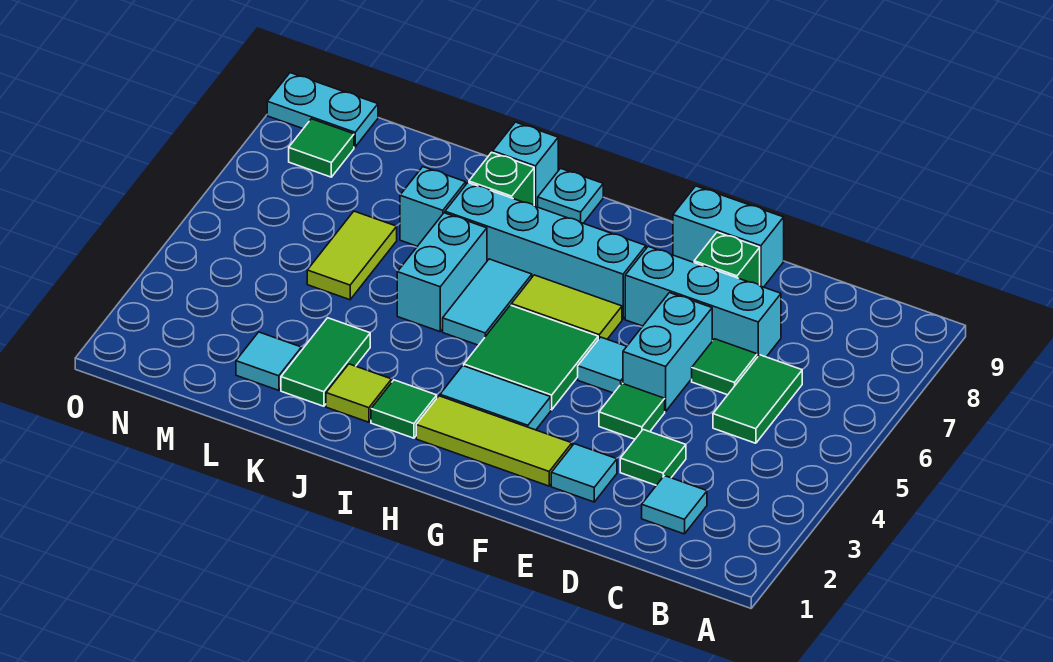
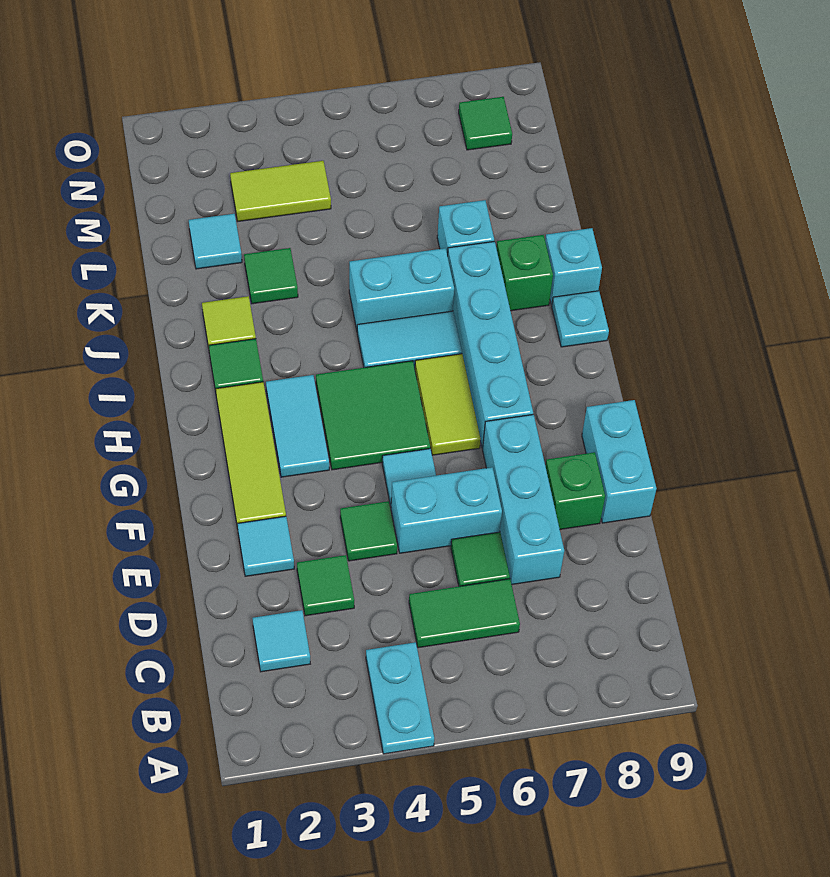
green tile K2:K3 level 1 -> green tile K3 level 1
lime tile L5:L6 level 1 -> lime tile M3:M4 level 1
cyan plate N9:O9 level 1 -> cyan plate A4:B4 level 1

